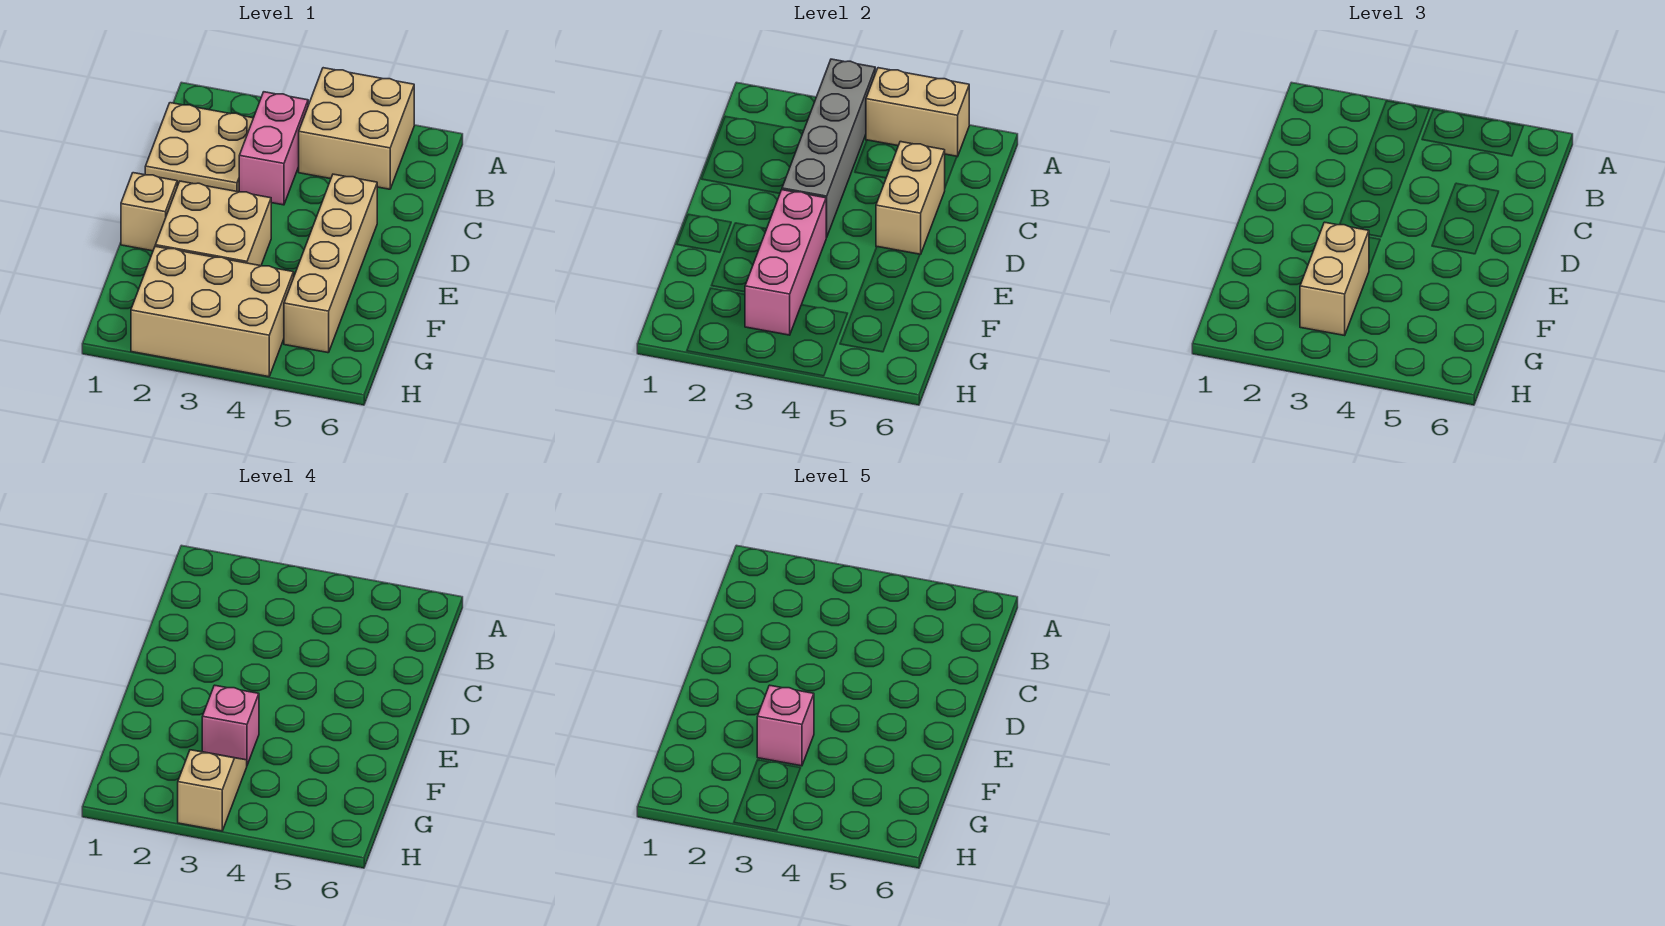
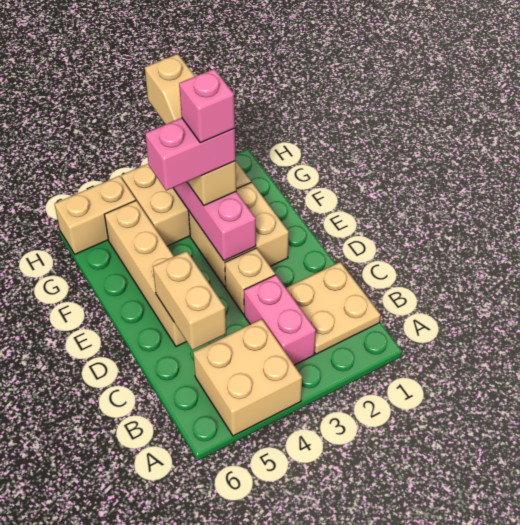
grey brick A3:D3 level 2 -> none
tan brick A4:A5 level 2 -> tan brick H5:H6 level 1
tan brick E1 level 1 -> tan brick D3 level 1
pink brick F3 level 4 -> pink brick F3:F4 level 4

